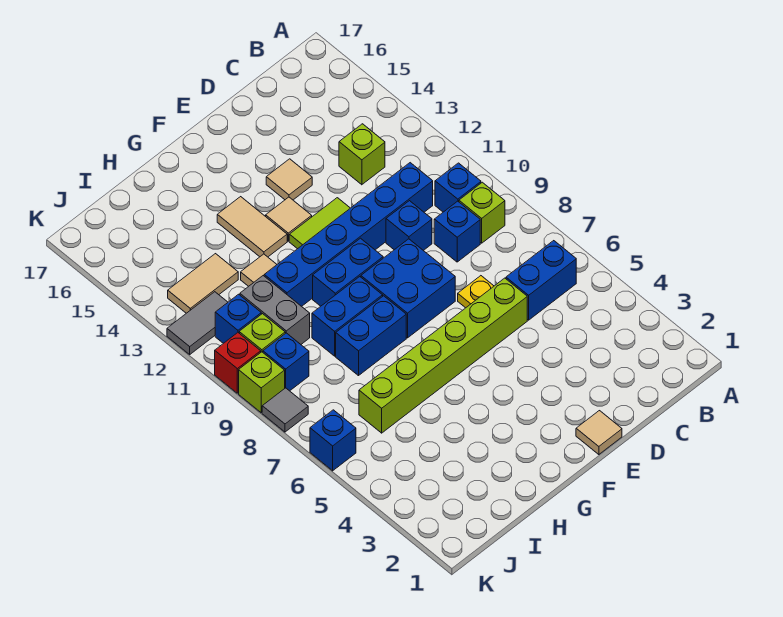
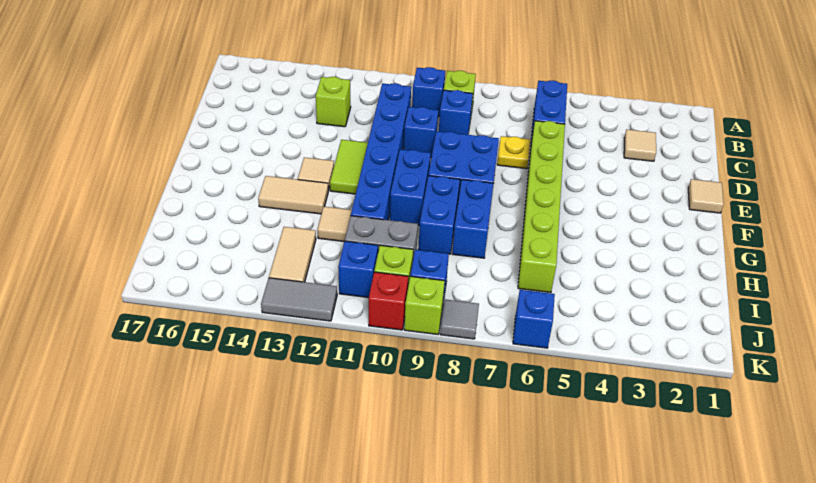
tan tile E14 level 1 -> tan tile C3 level 1
grey tile J12:K12 level 1 -> grey tile K12:K13 level 1

